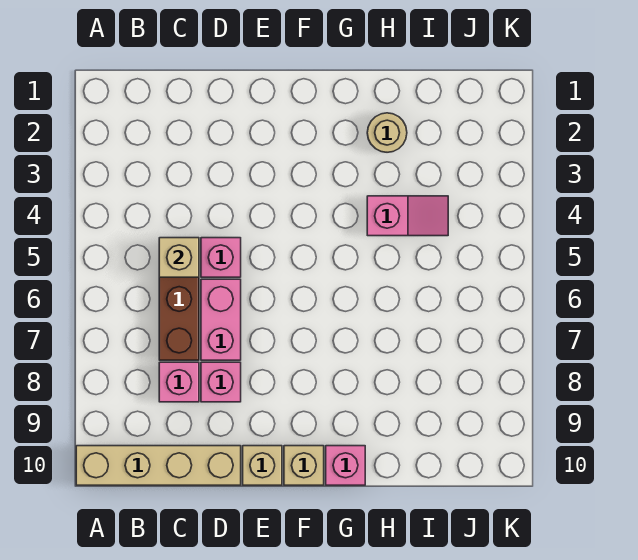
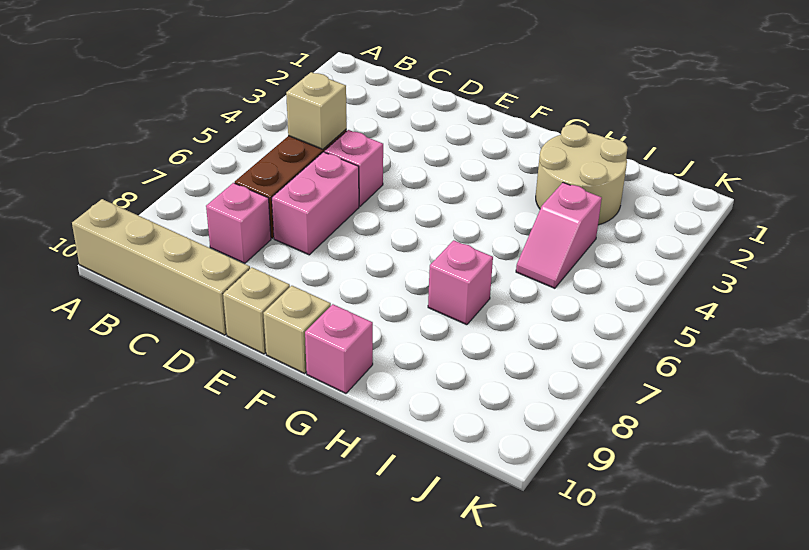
pink brick D8 level 1 -> pink brick H7 level 1
tan round brick H2 level 1 -> tan round brick H2:I3 level 1
pink slope H4:I4 level 1 top H -> pink slope I4:I5 level 1 top 4

